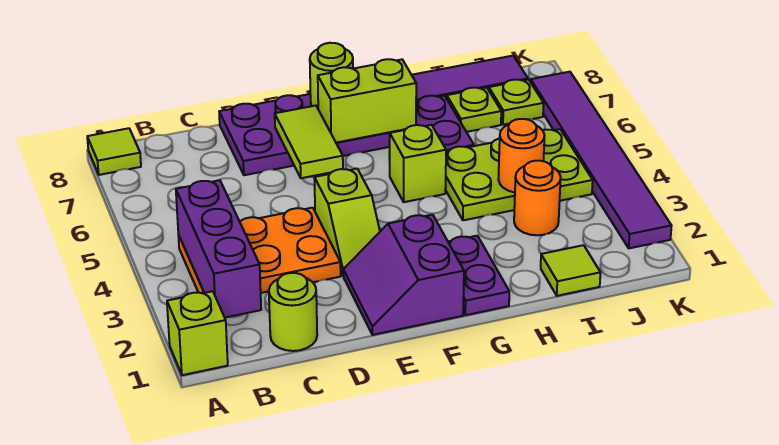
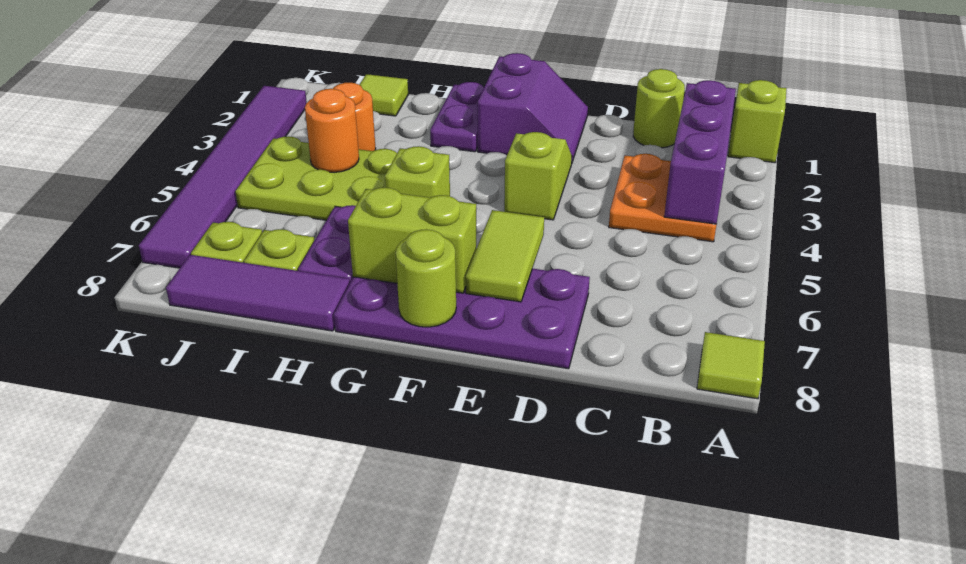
orange plate B3:D4 level 1 -> orange plate B3:C4 level 1

